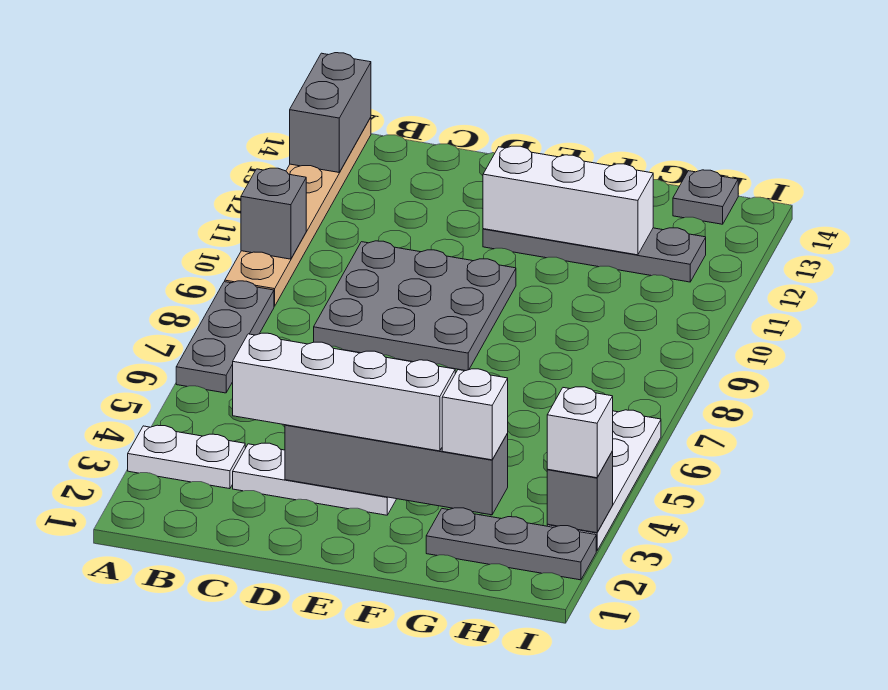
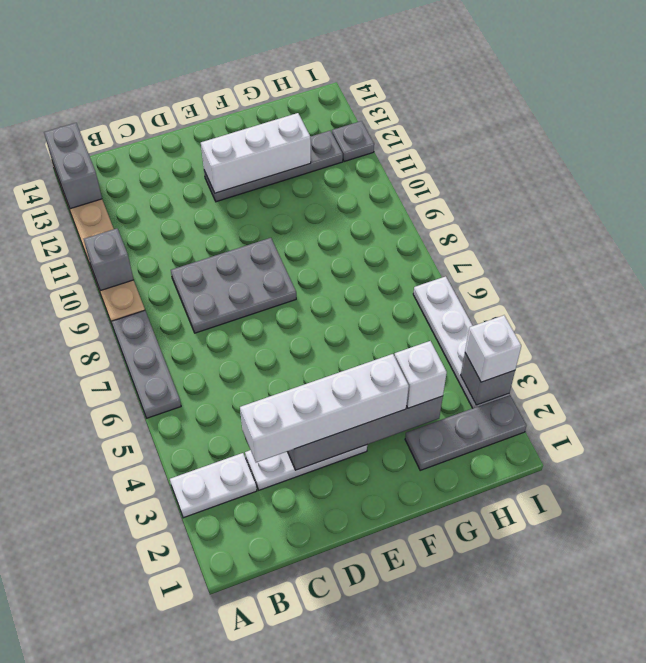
grey plate C8:E10 level 1 -> grey plate C8:E9 level 1
grey plate H14 level 1 -> grey plate I12 level 1

